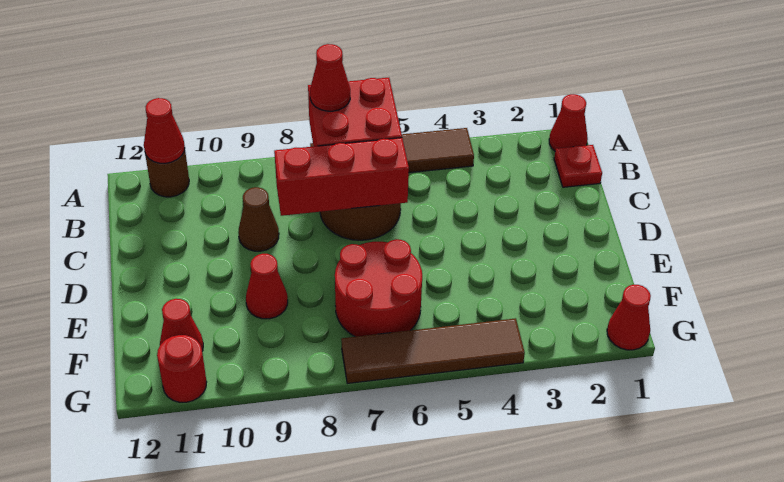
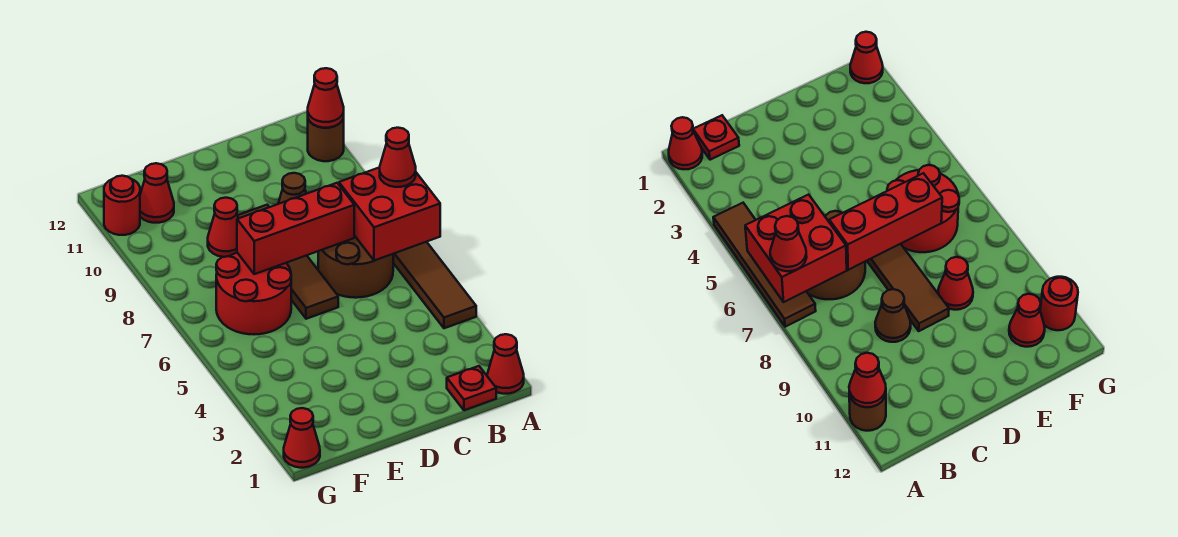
red brick C6:C8 level 2 -> red brick C7:E7 level 2
brown tile G4:G7 level 1 -> brown tile D6:D9 level 1

